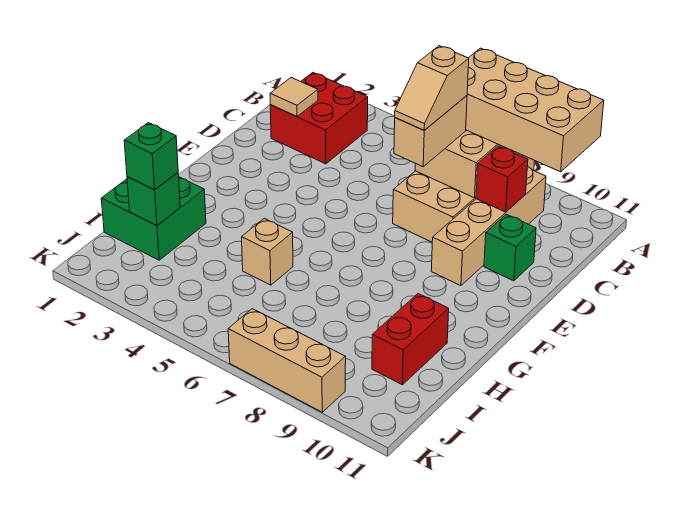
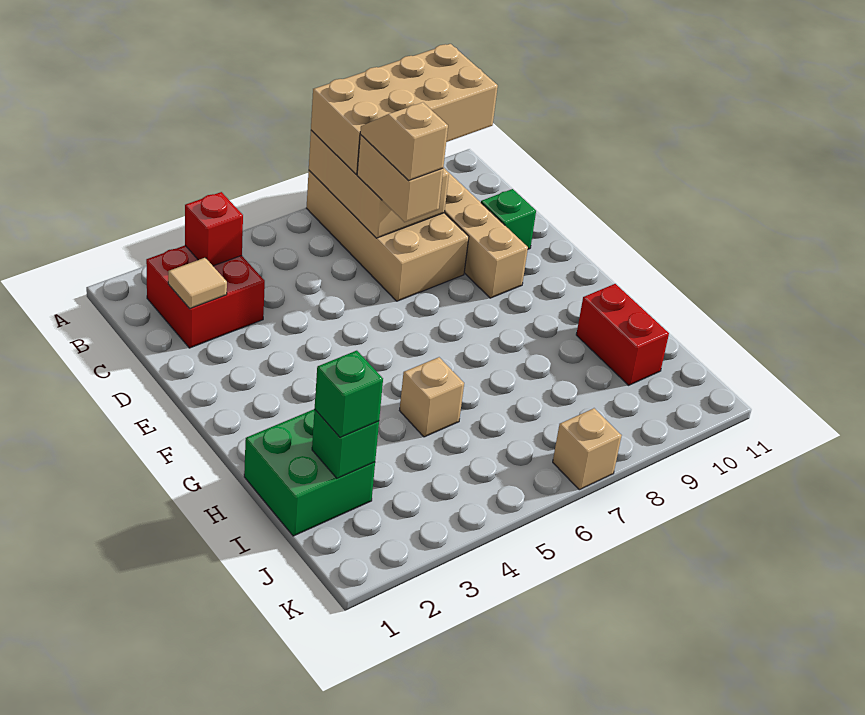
tan slope C7:D7 level 4 top C -> tan slope C7:D7 level 4 top D
red brick C9 level 2 -> red brick B3 level 2
tan brick K7:K9 level 1 -> tan brick K7 level 1

